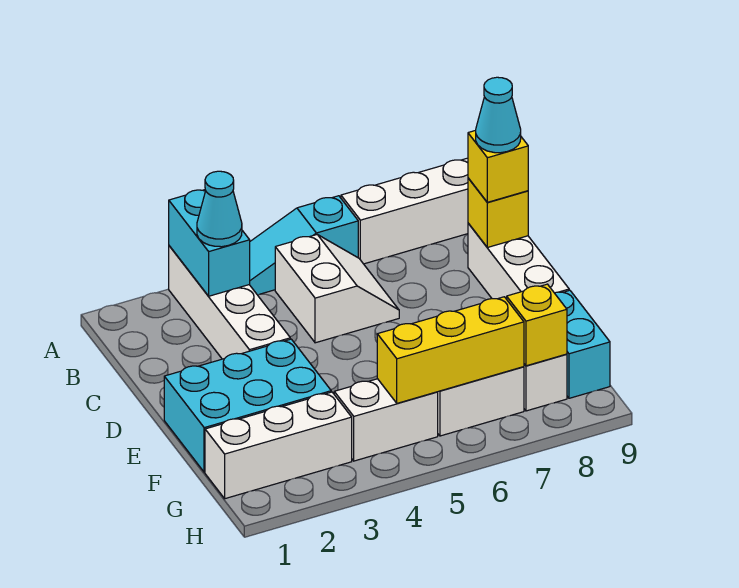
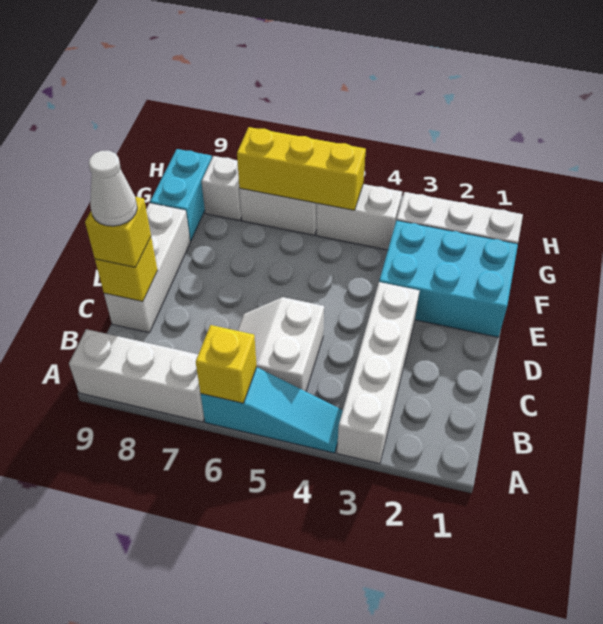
cyan brick A3:B3 level 2 -> none
cyan cone B3 level 3 -> none
cyan cone C9 level 4 -> white cone C9 level 4
yellow brick G8 level 2 -> yellow brick A6 level 2

